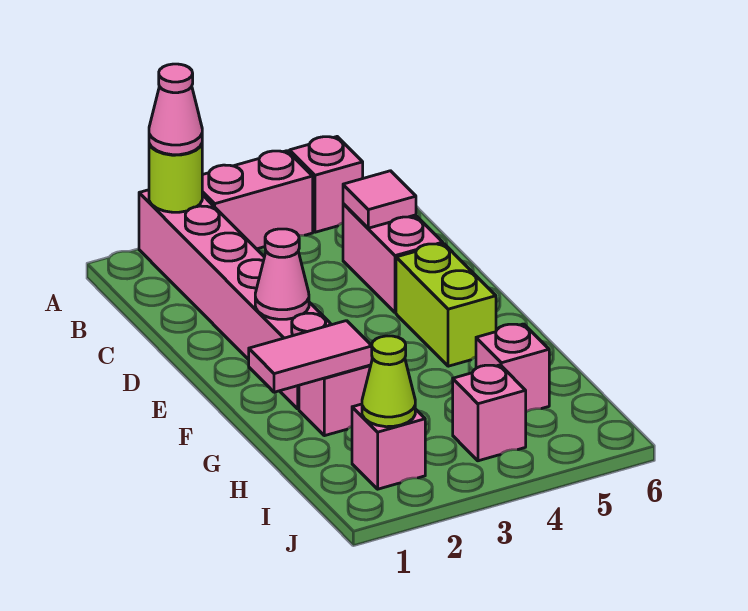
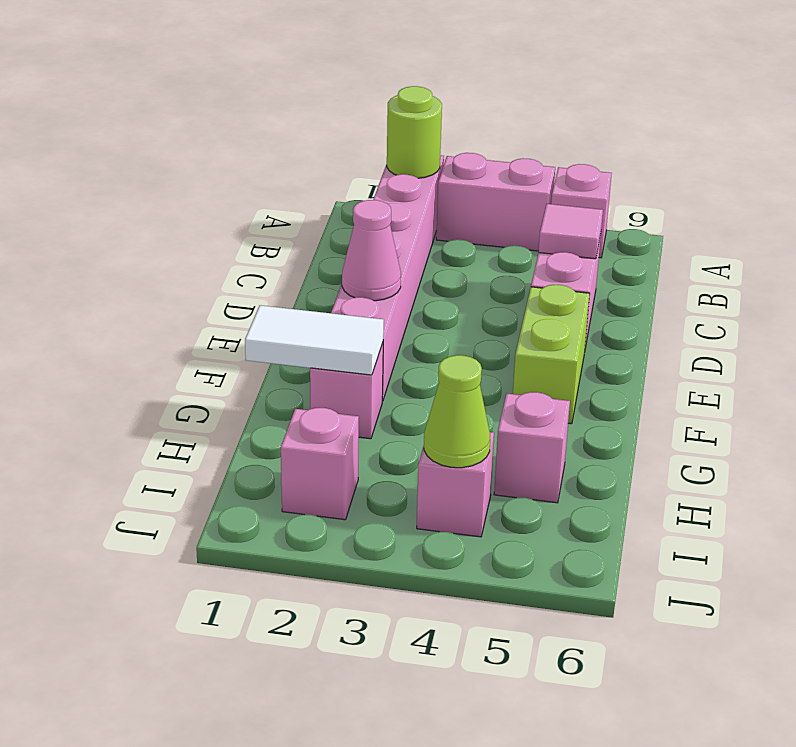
pink cone A2 level 3 -> none
pink tile G1:G2 level 2 -> white tile G1:G2 level 2
lime cone I2 level 2 -> lime cone I4 level 2

